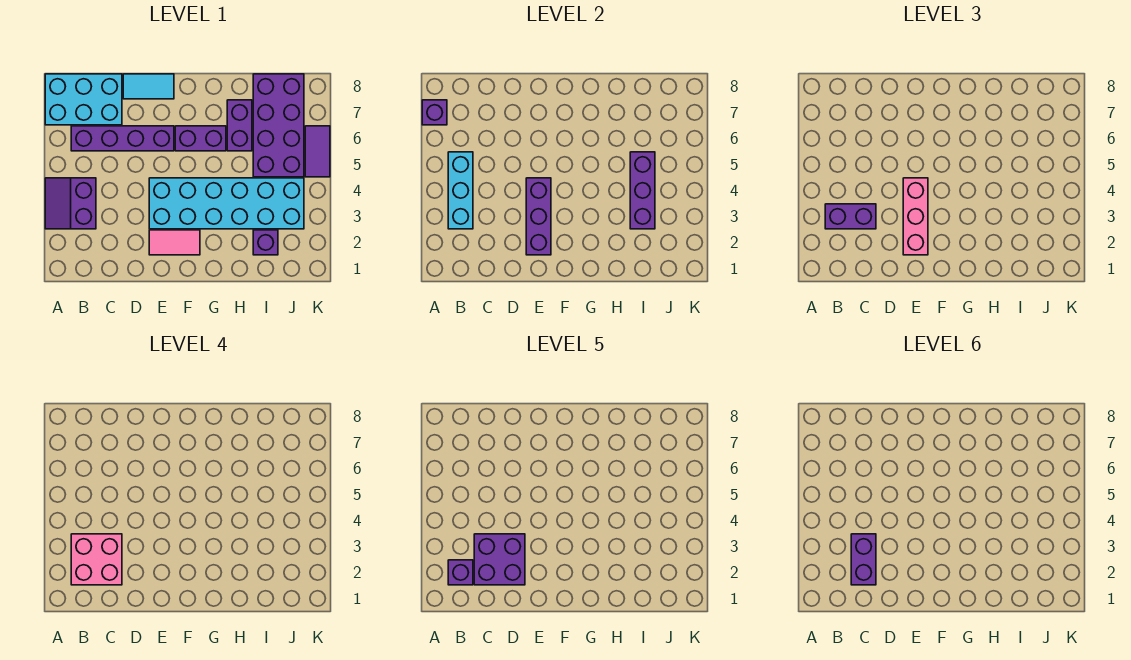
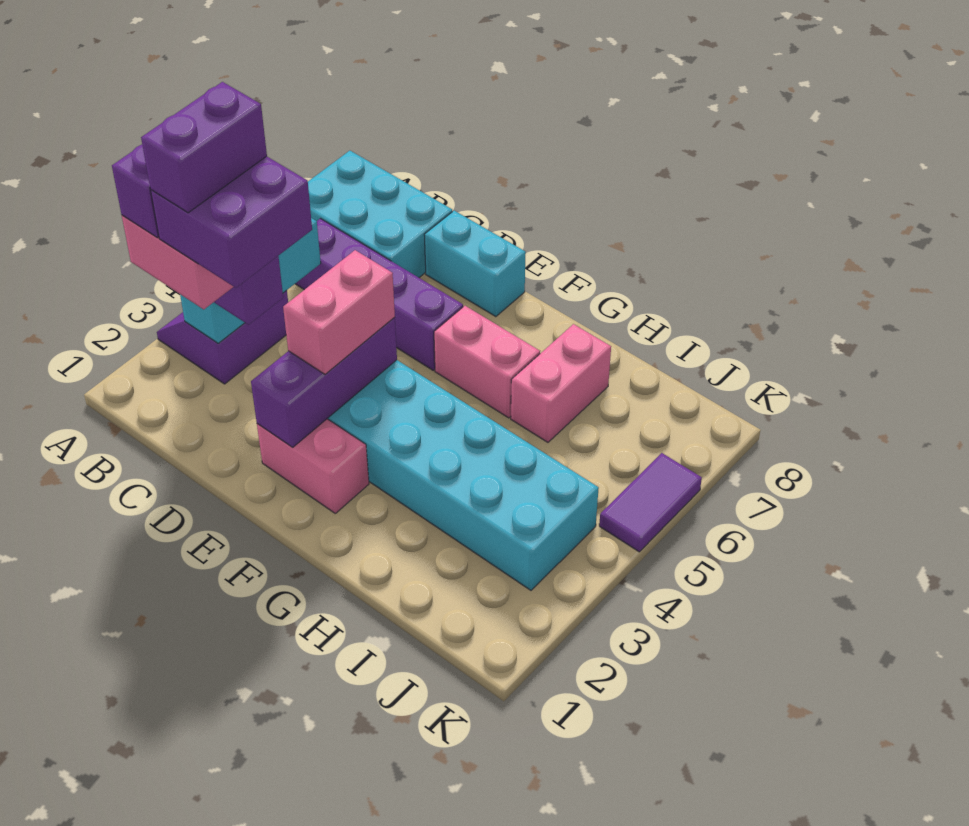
purple brick A7 level 2 -> none
cyan tile D8:E8 level 1 -> cyan brick D8:E8 level 1
pink tile E2:F2 level 1 -> pink brick E2:F2 level 1
pink brick E2:E4 level 3 -> pink brick E3:E4 level 3
purple brick F6:G6 level 1 -> pink brick F6:G6 level 1
purple brick H6:H7 level 1 -> pink brick H6:H7 level 1
purple brick I2 level 1 -> none
purple brick I3:I5 level 2 -> none
purple brick I5:J8 level 1 -> none

